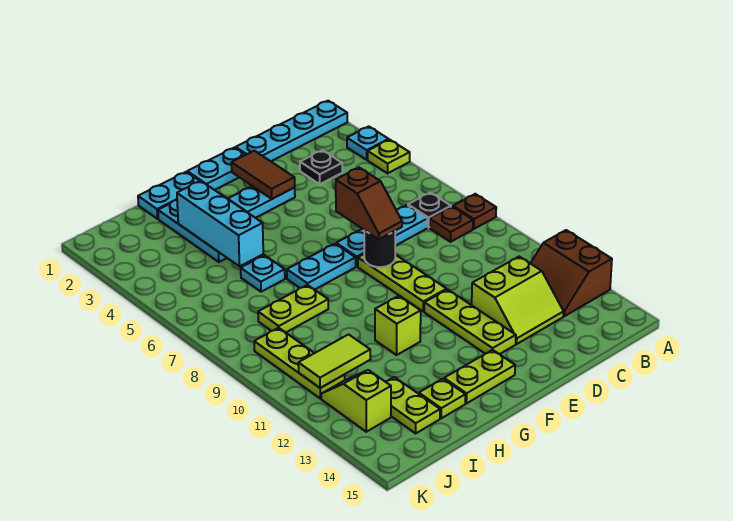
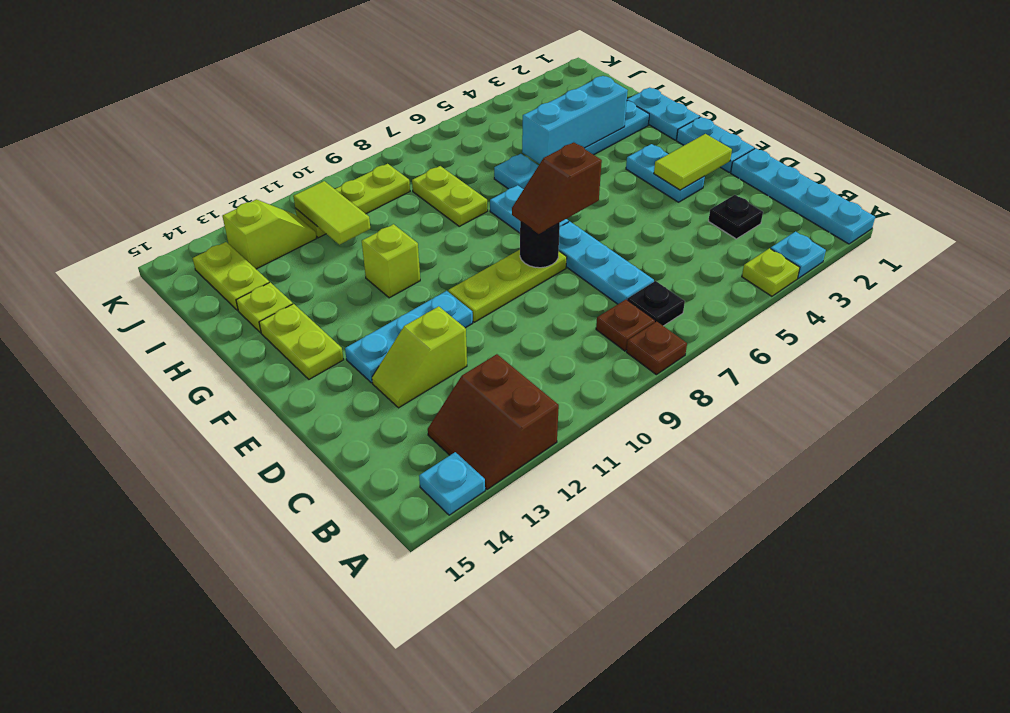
brown slope A12:B13 level 1 top A -> brown slope A12:B13 level 1 top 12
none -> cyan plate A14 level 1
lime slope C12:D13 level 1 top 12 -> lime slope D12:D13 level 1 top 12
brown tile E2:E3 level 2 -> lime tile E2:E3 level 2
lime plate E11:E13 level 1 -> cyan plate E11:E13 level 1
lime plate I13:I14 level 1 -> lime plate I14:J14 level 1

